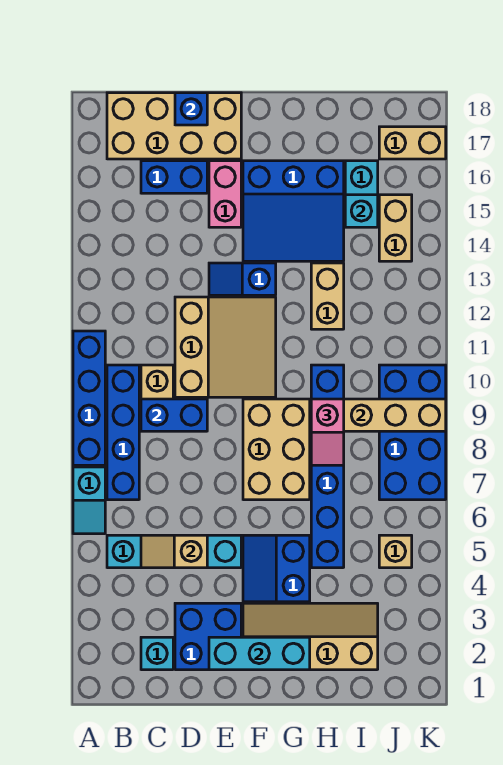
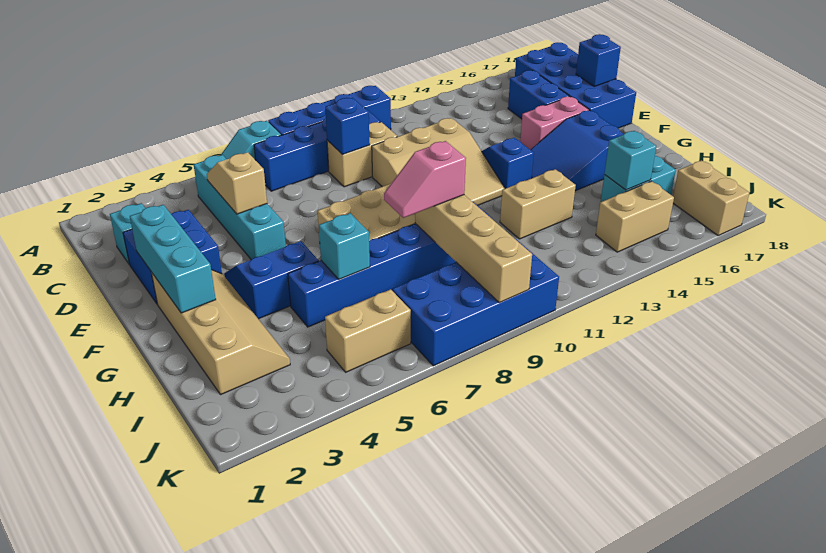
tan brick B17:E18 level 1 -> blue brick B17:E18 level 1
blue brick C9:D9 level 2 -> blue brick C9 level 2
blue slope F14:H16 level 1 top 16 -> blue slope F14:G16 level 1 top 16
none -> cyan brick H6 level 2
tan brick J5 level 1 -> tan brick J5:J6 level 1

